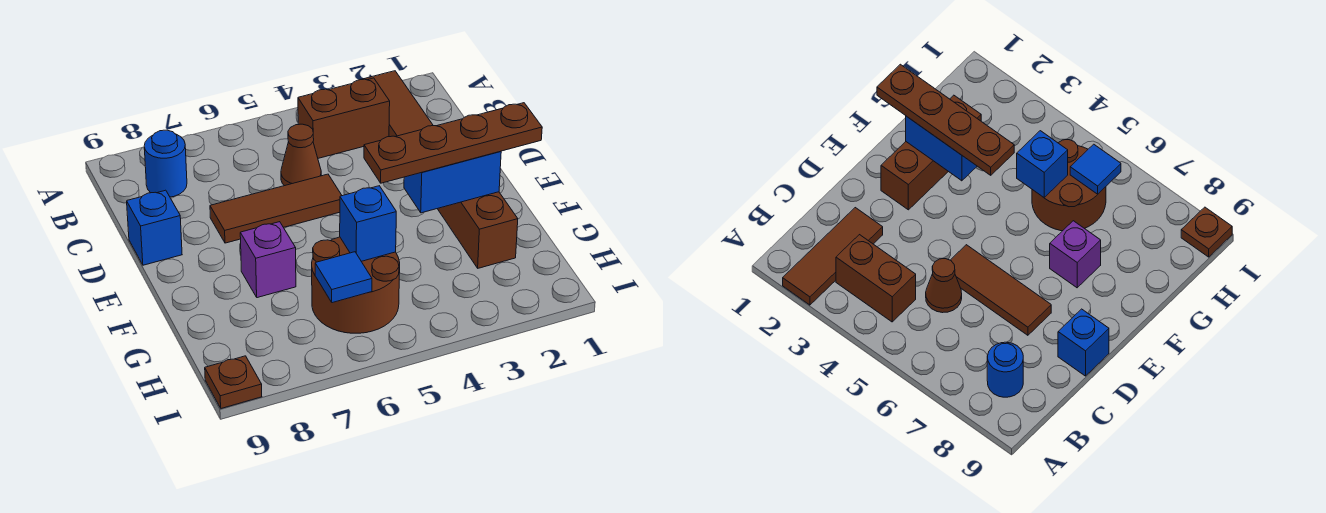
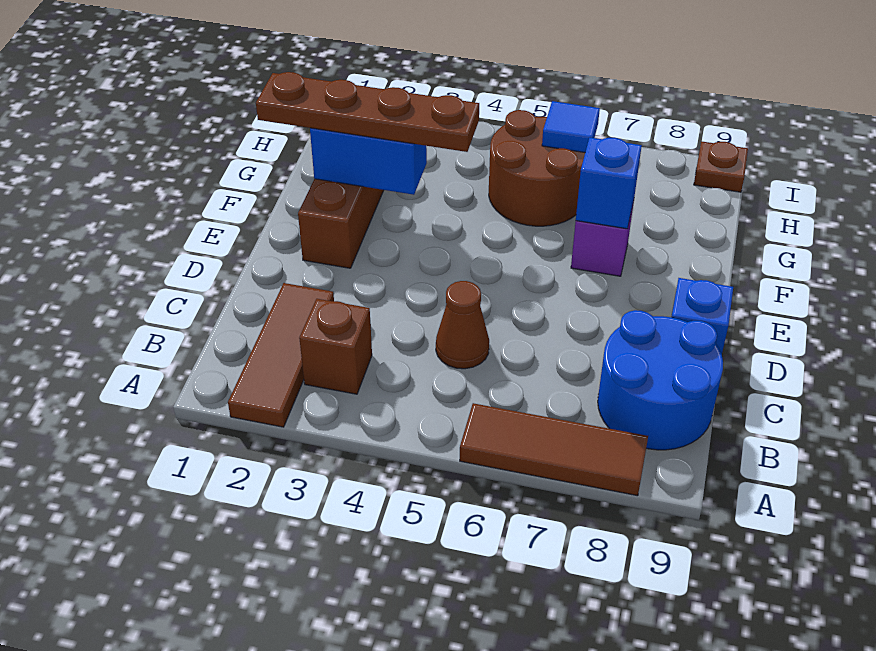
brown brick B3:B4 level 1 -> brown brick B3 level 1
blue round brick B8 level 1 -> blue round brick B8:C9 level 1
brown tile D5:D7 level 1 -> brown tile A6:A8 level 1
blue brick G5 level 2 -> blue brick F7 level 2

